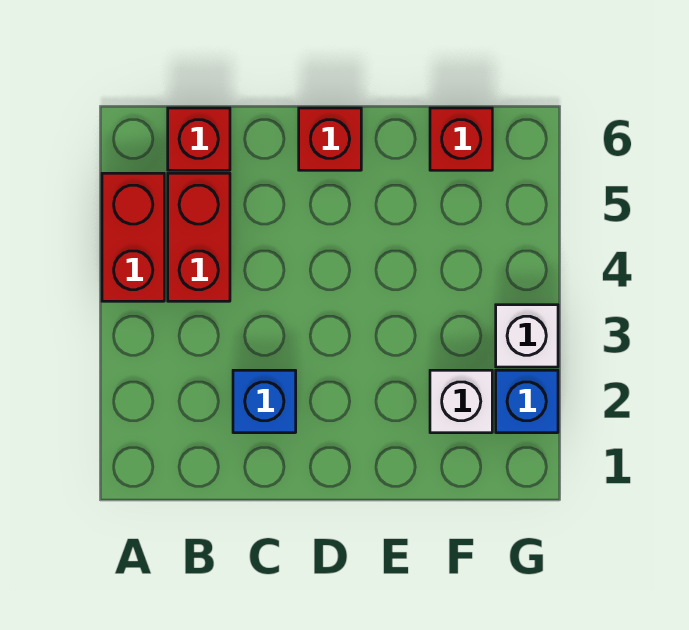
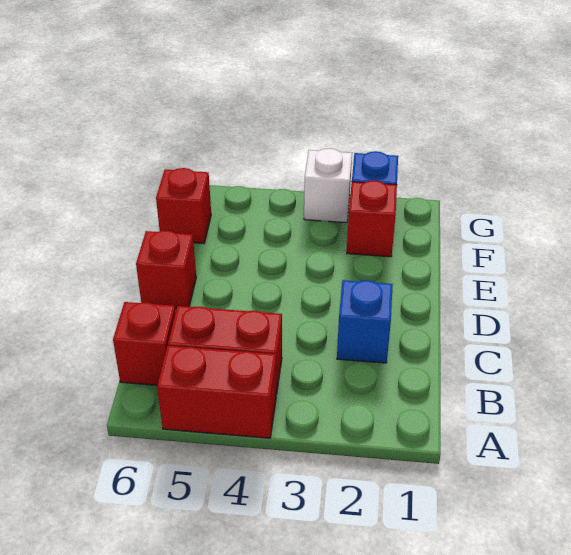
white brick F2 level 1 -> red brick F2 level 1

